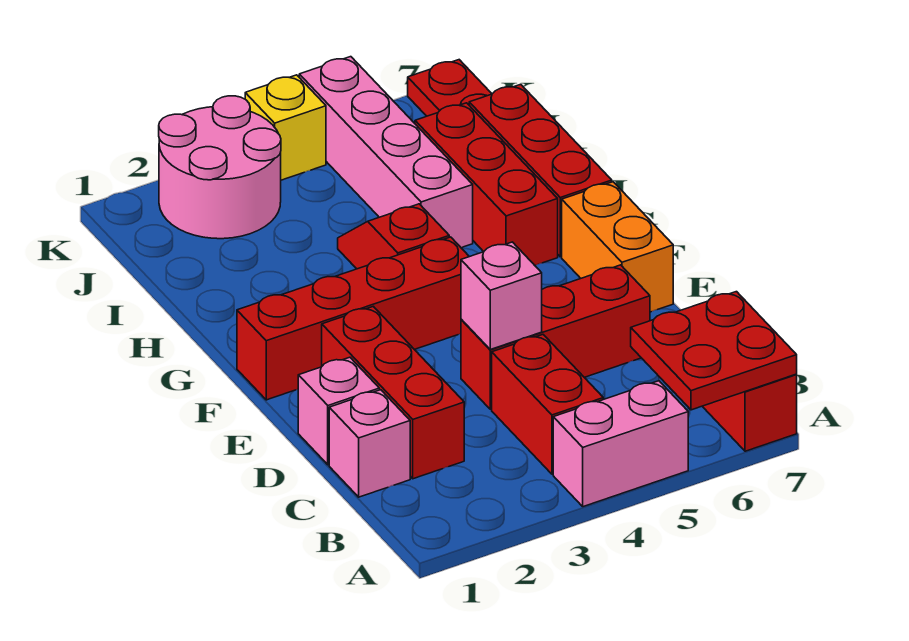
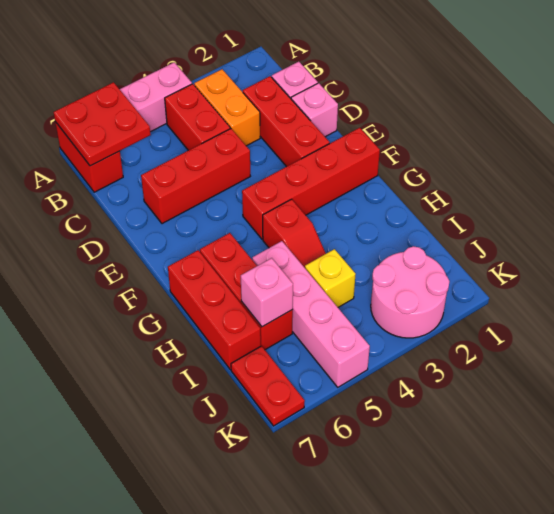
pink brick D4 level 2 -> pink brick I6 level 2
orange brick E7:F7 level 1 -> orange brick B3:C3 level 1
yellow brick K4 level 1 -> yellow brick I4 level 1

